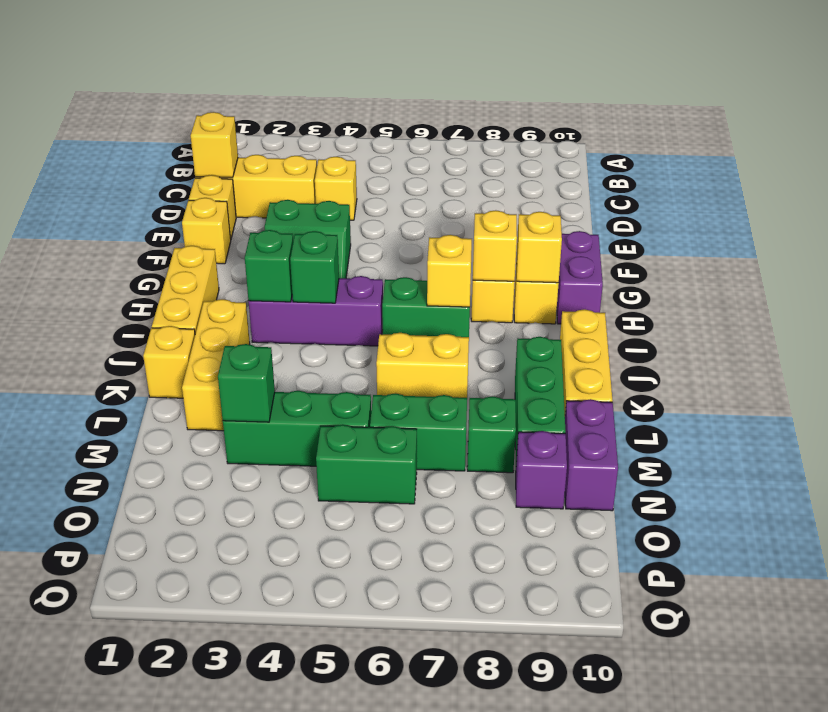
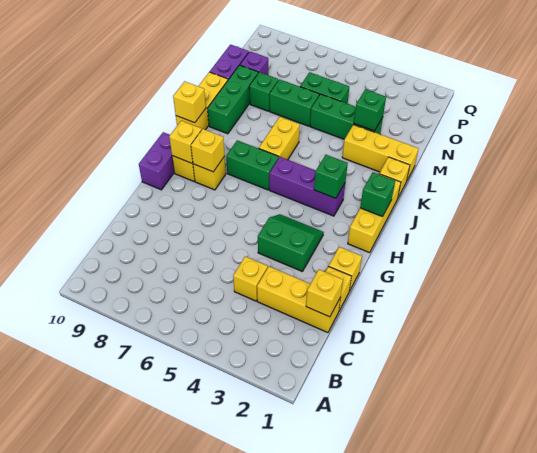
green brick I4 level 2 -> green brick I1 level 2
yellow brick I7 level 2 -> yellow brick J10 level 2
yellow brick J2:L2 level 1 -> yellow brick L1:L3 level 1
yellow brick K6:K7 level 1 -> yellow brick J6:K6 level 1

